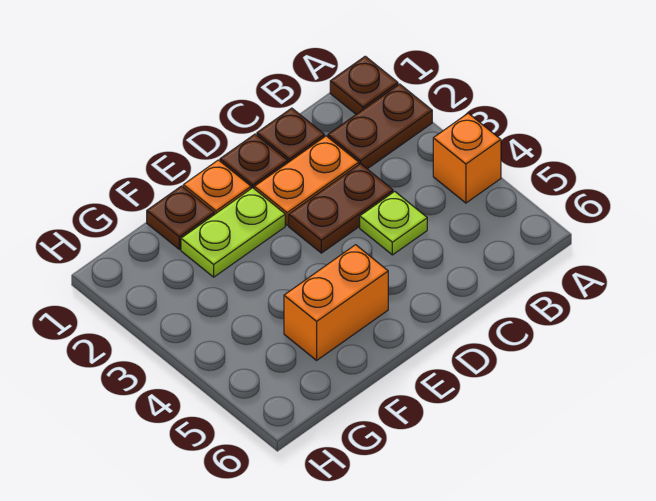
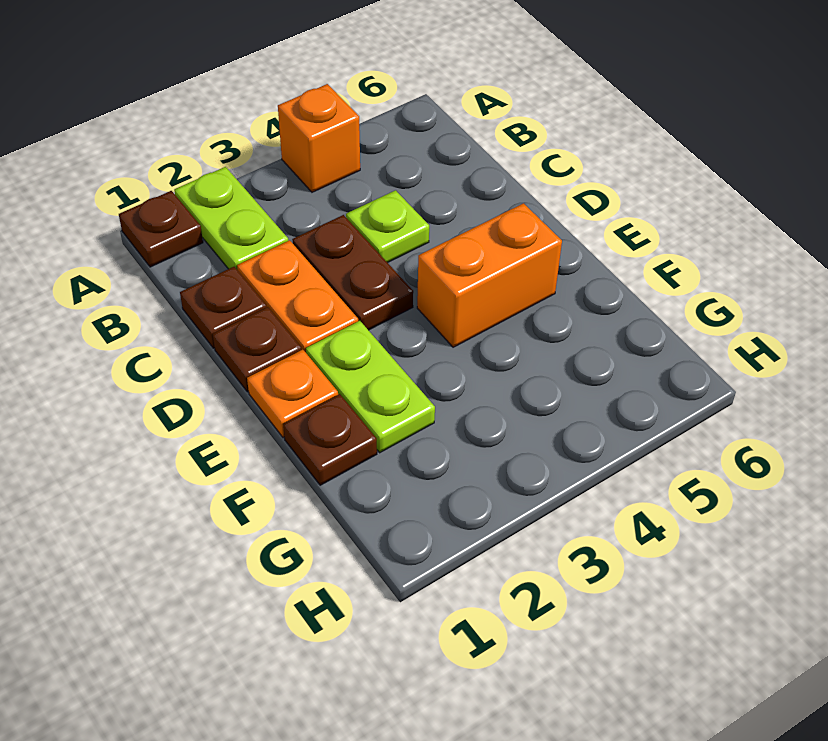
brown plate A2:B2 level 1 -> lime plate A2:B2 level 1
orange brick E5:F5 level 1 -> orange brick E4:E5 level 1

